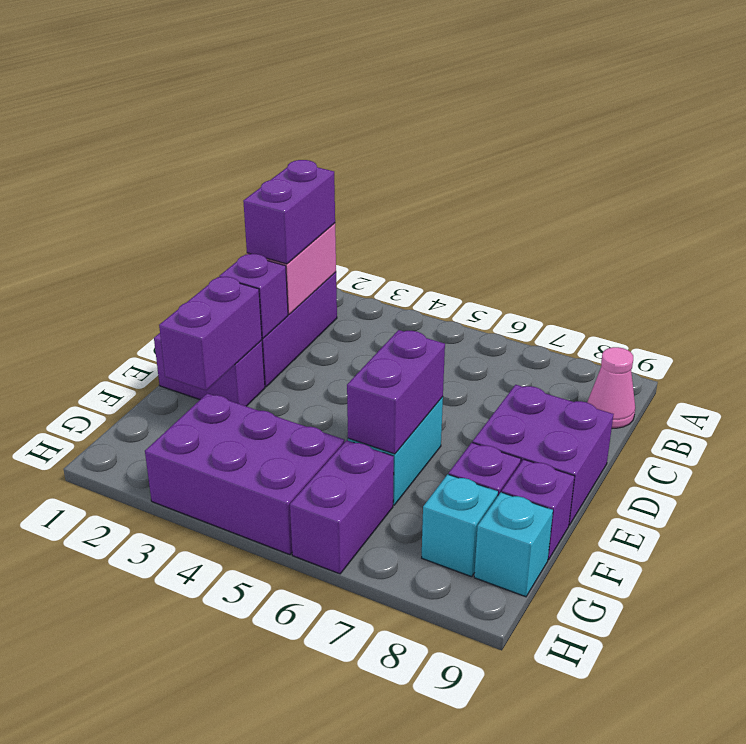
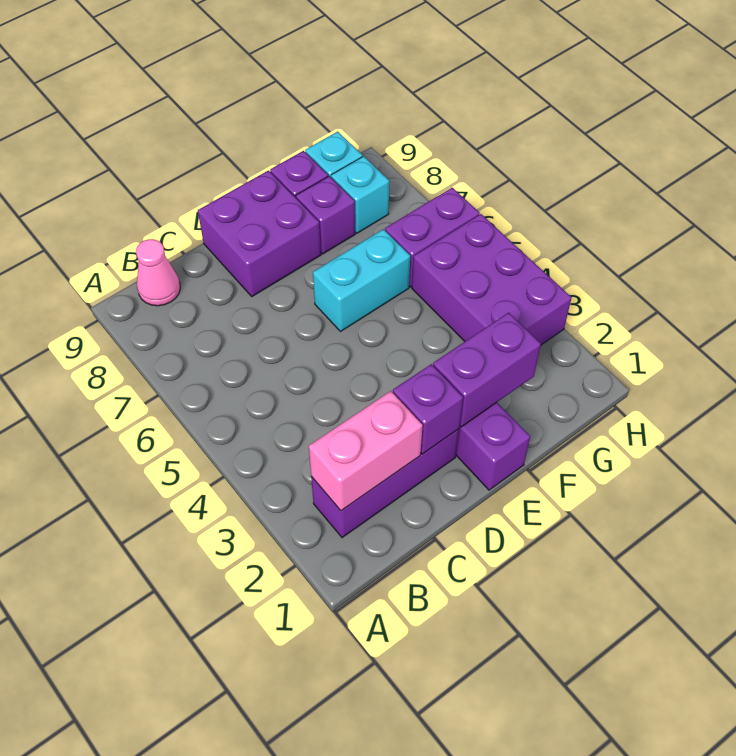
purple brick B2:C2 level 3 -> none
purple brick E6:F6 level 2 -> none

